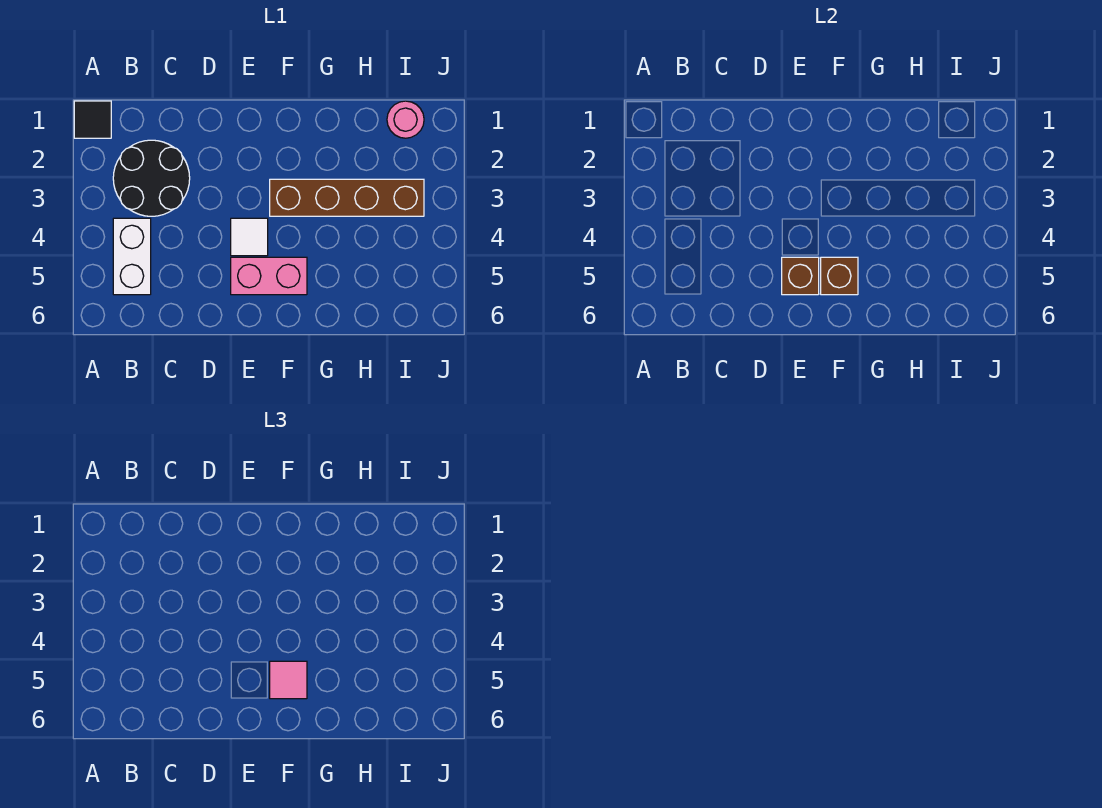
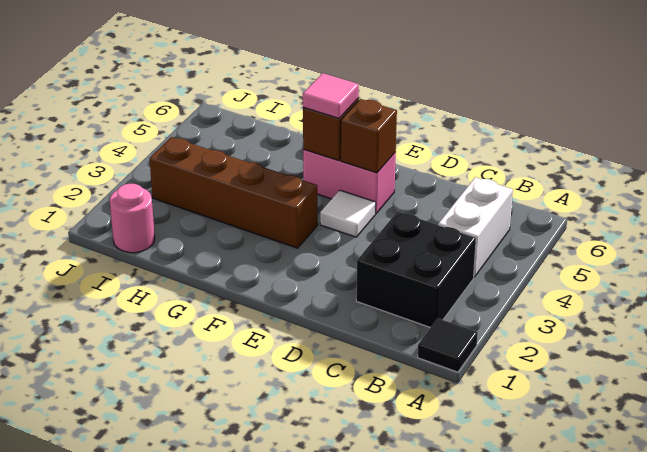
black round brick B2:C3 level 1 -> black brick B2:C3 level 1

